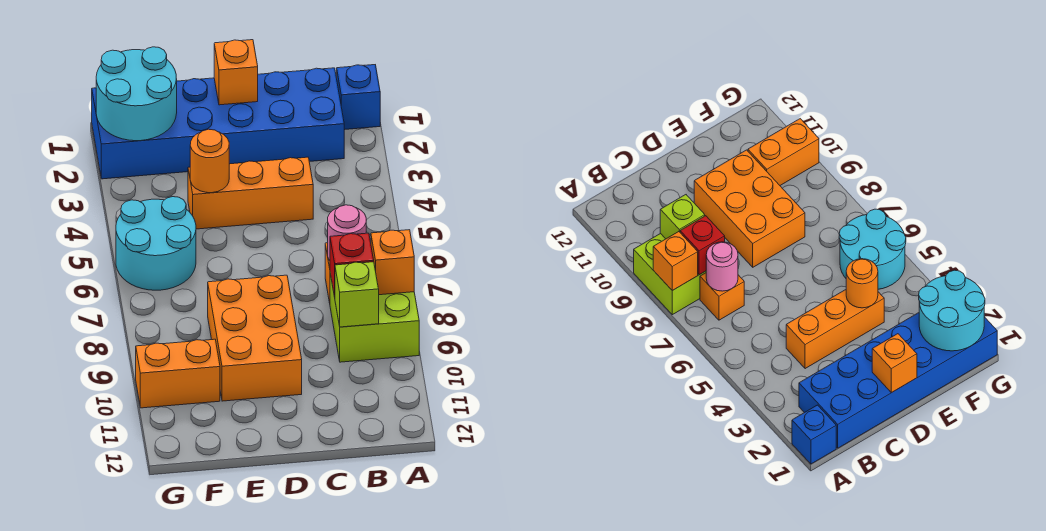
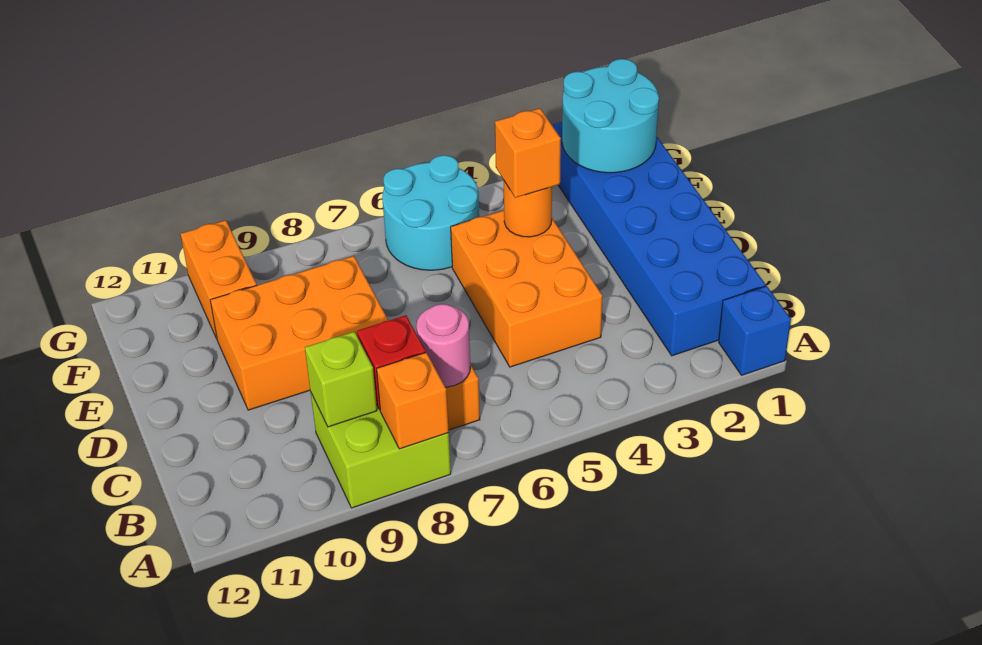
orange brick C4:E4 level 1 -> orange brick C4:E5 level 1
orange brick D1 level 2 -> orange brick E4 level 3

